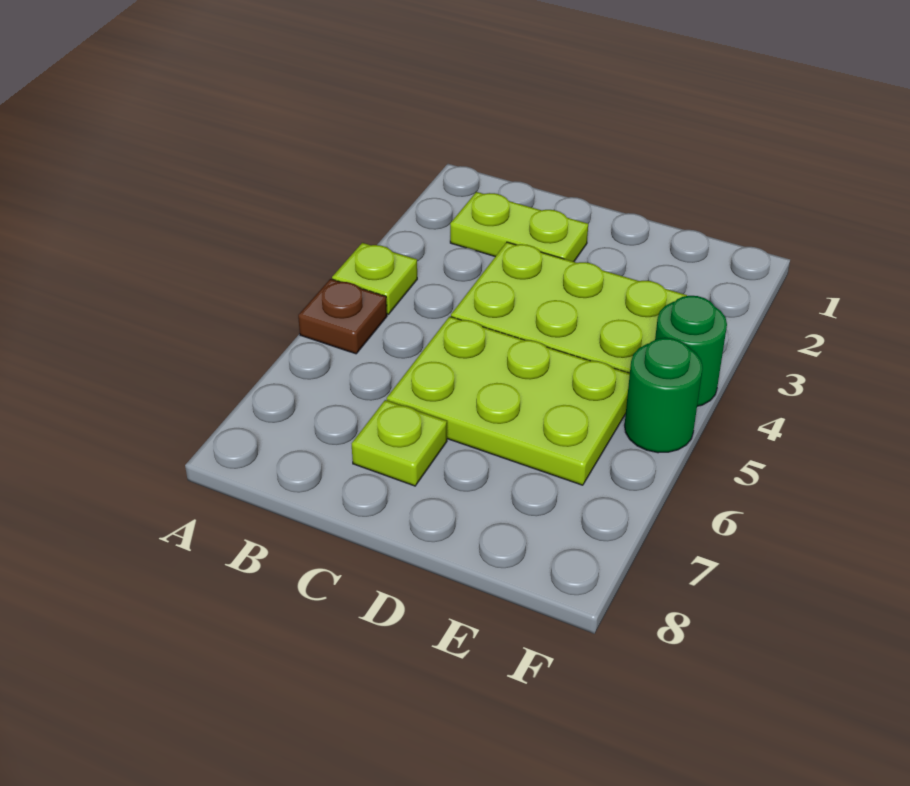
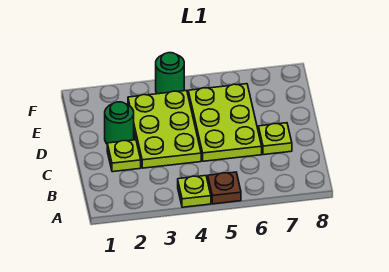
lime plate B2:C2 level 1 -> lime plate C2 level 1
green round brick F5 level 1 -> green round brick D2 level 1

